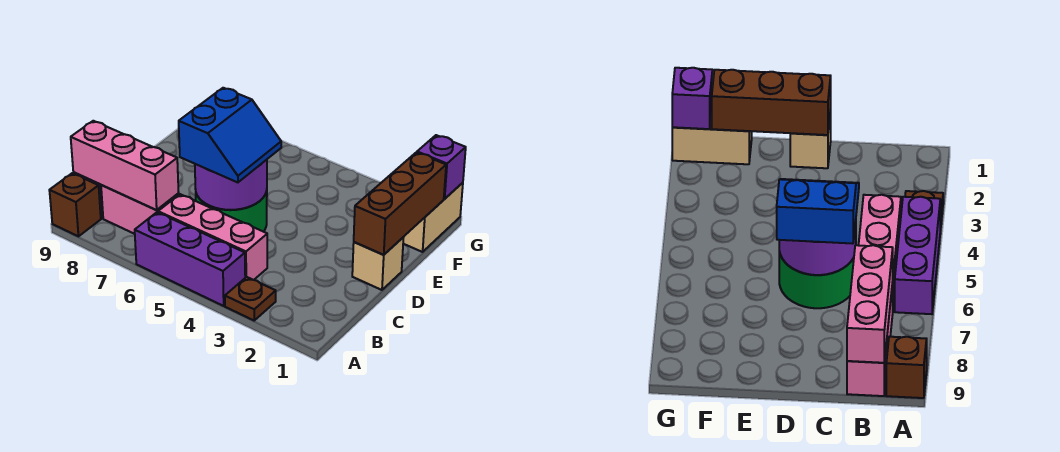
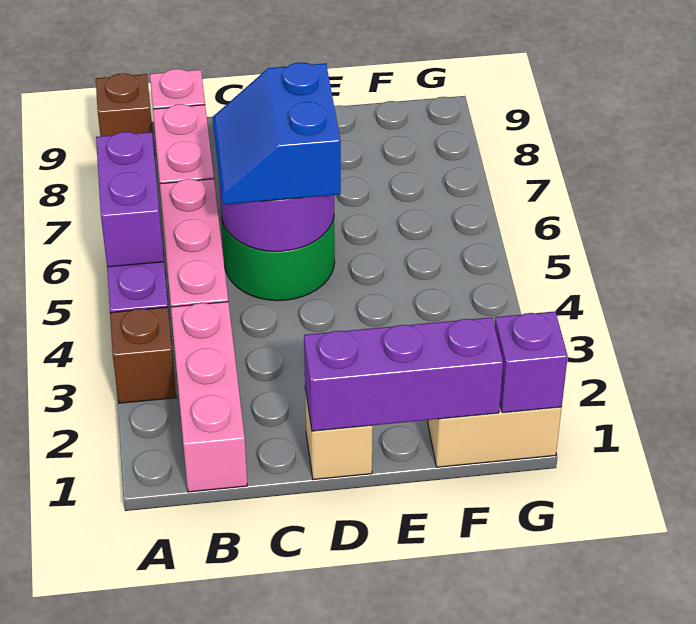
brown plate A3 level 1 -> brown brick A3 level 1
none -> purple brick A5:A6 level 2
pink brick B7:B9 level 2 -> pink brick B1:B3 level 1
blue slope C5:D6 level 3 top 6 -> blue slope C5:D6 level 3 top D
brown brick D1:F1 level 2 -> purple brick D1:F1 level 2

